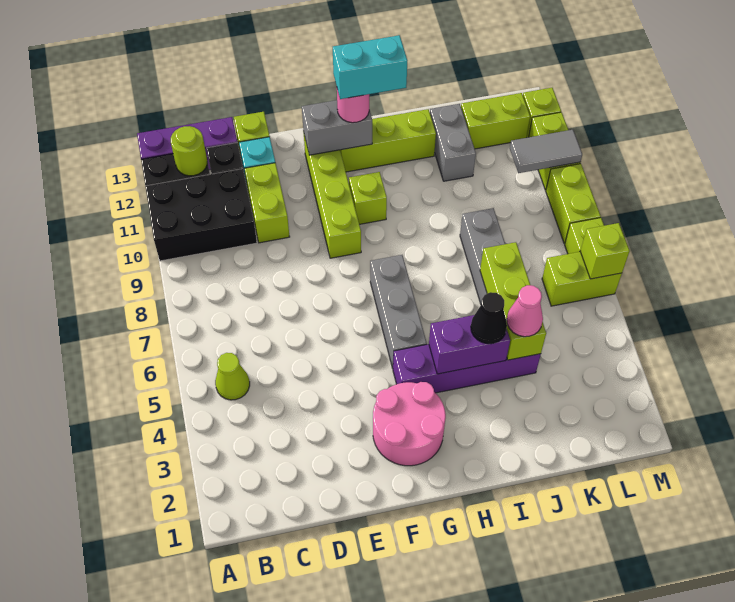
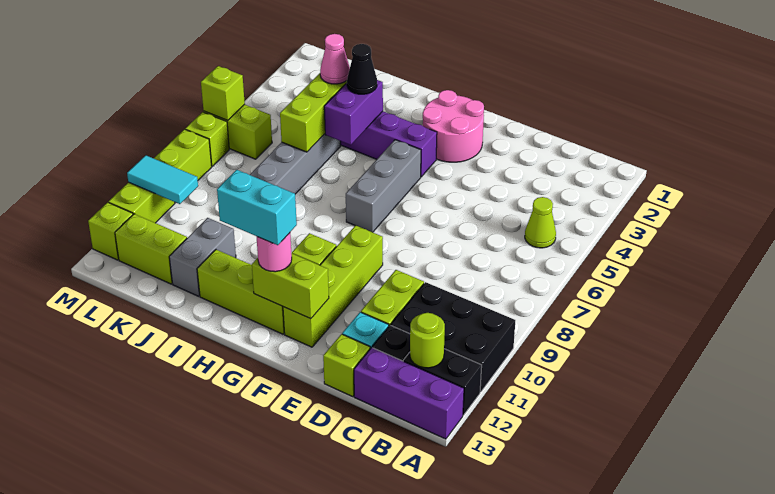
grey brick F12:G12 level 2 -> lime brick F12:G12 level 2
purple brick H4:I4 level 2 -> purple brick I4:I5 level 2
grey tile L10:M10 level 2 -> cyan tile L10:M10 level 2

